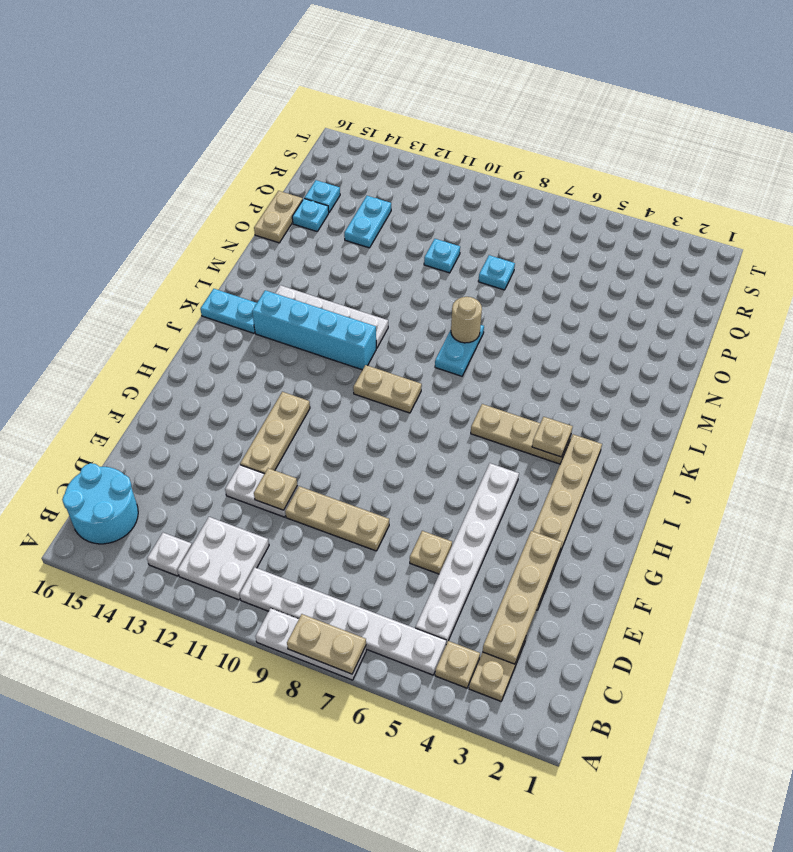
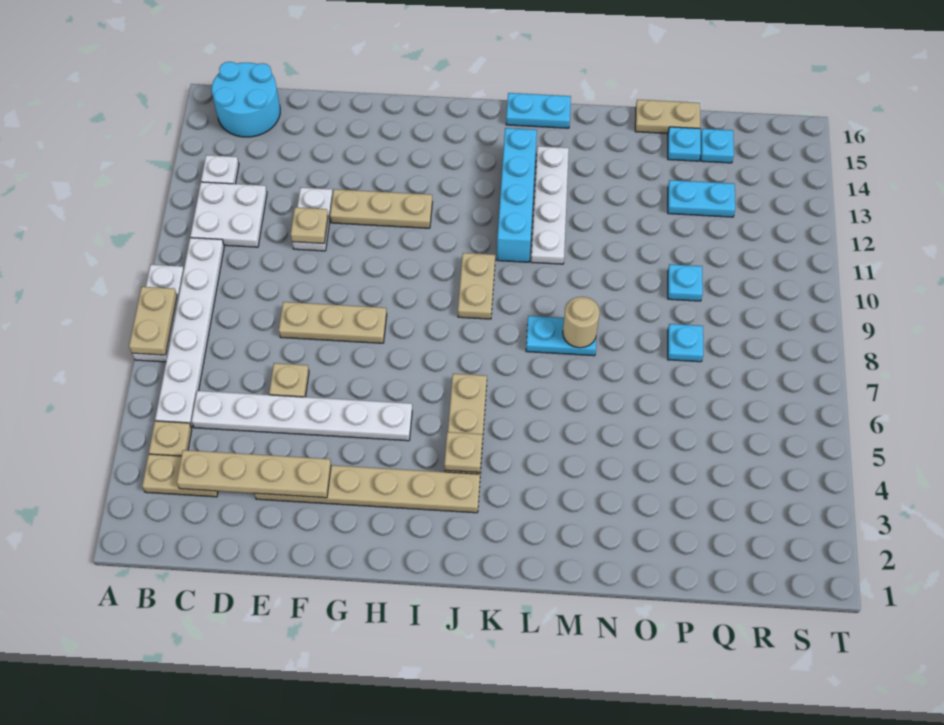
tan plate E8:E10 level 1 -> tan plate E8:G8 level 1
cyan plate K15:K16 level 1 -> cyan plate K16:L16 level 1

